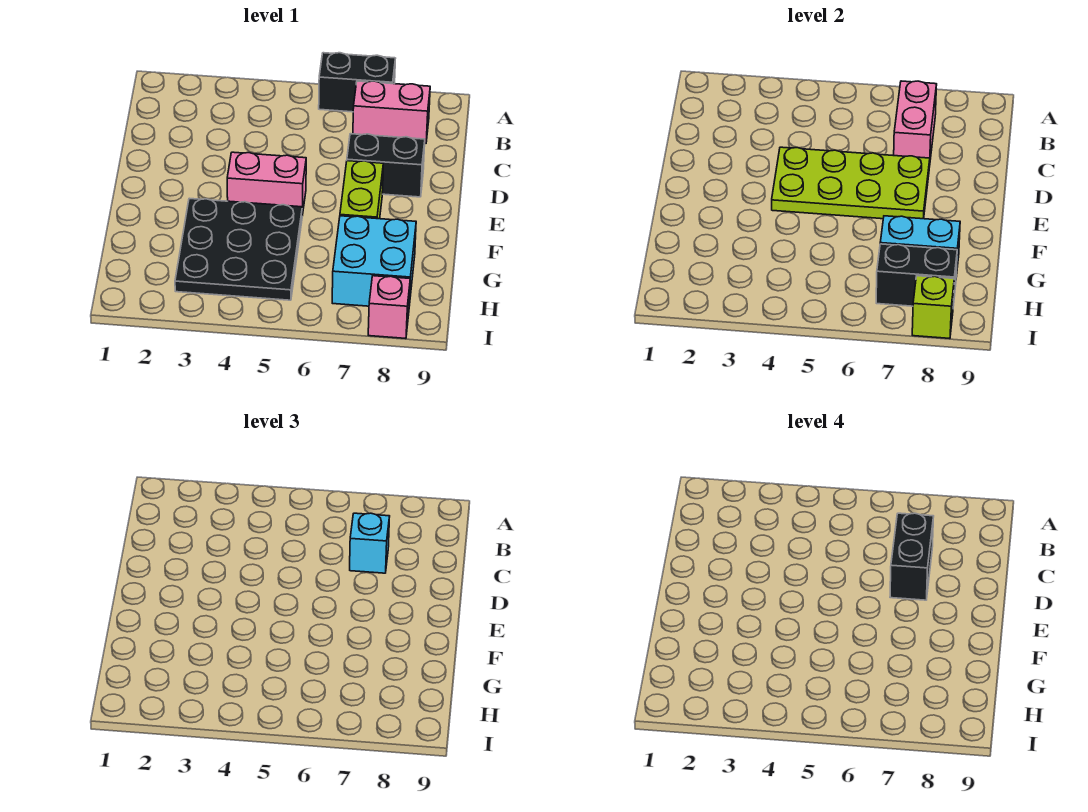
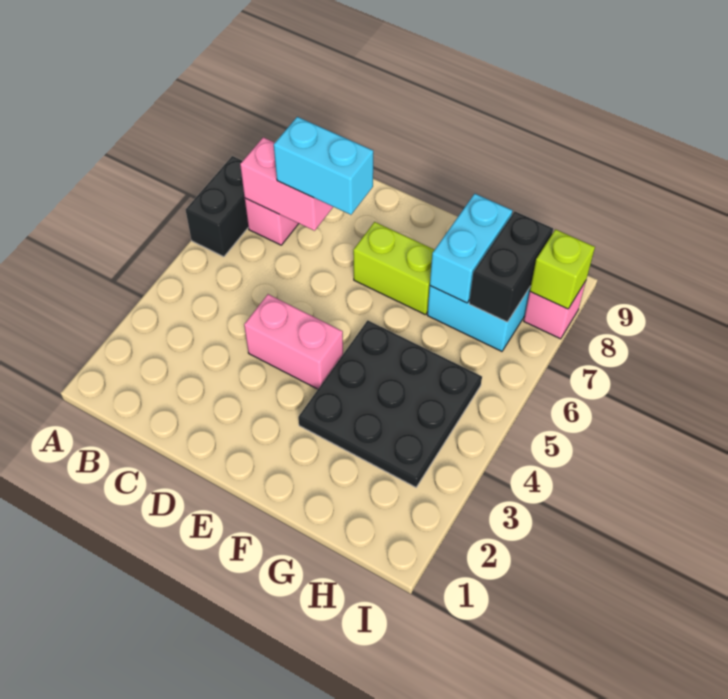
cyan brick C7 level 3 -> cyan brick C7:D7 level 3
black brick C7:D7 level 4 -> none
lime plate D4:E7 level 2 -> none
black brick D7:D8 level 1 -> none
pink brick E4:E5 level 1 -> pink brick D4:E4 level 1

